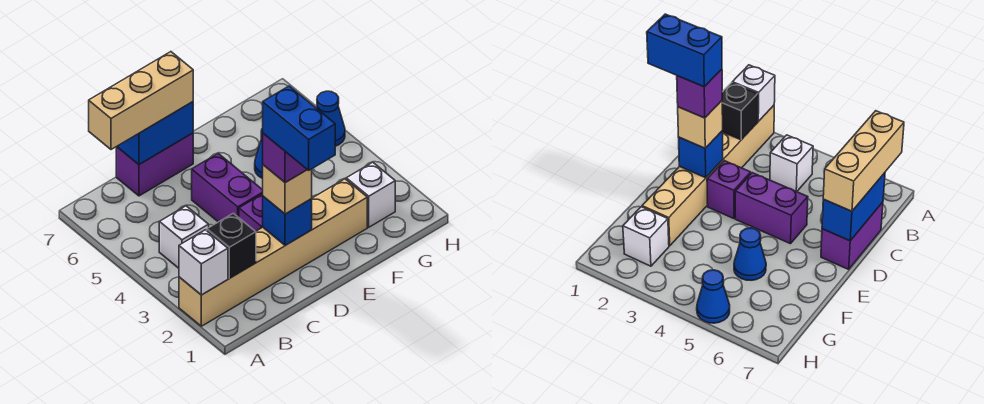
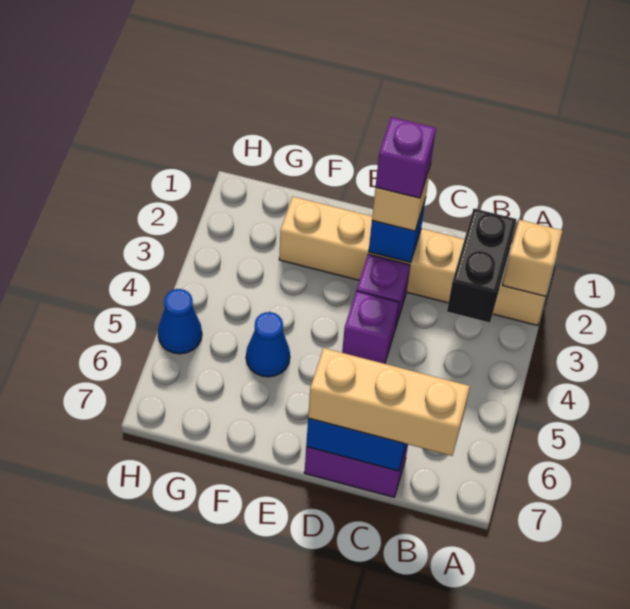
white brick A2 level 2 -> tan brick A2 level 2
black brick B2 level 2 -> black brick B2:B3 level 2
white brick B4 level 1 -> none
blue brick D1:D2 level 5 -> none
purple brick D4:D5 level 1 -> purple brick D4 level 1
white brick G2 level 1 -> none

